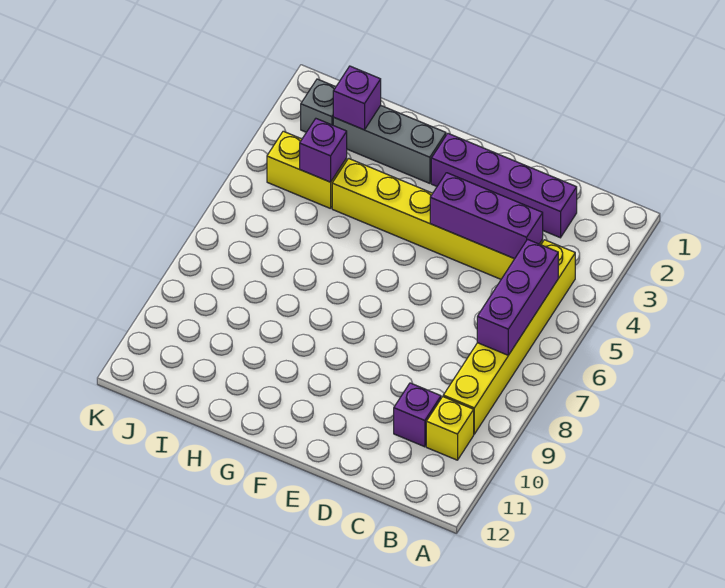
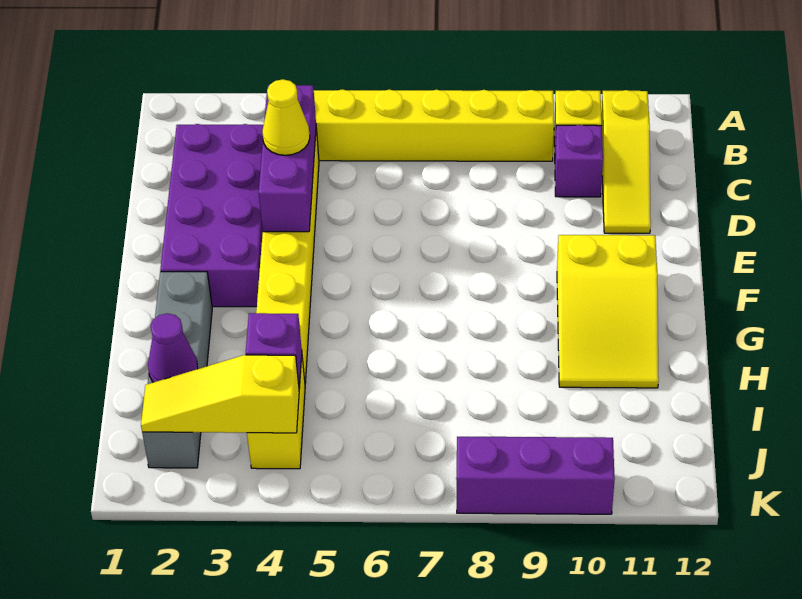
purple brick B5:B7 level 2 -> purple brick K8:K10 level 1
none -> yellow slope B11:D11 level 1 top B
purple brick C2:F2 level 1 -> purple brick C2:F3 level 1
none -> yellow cone D4 level 3
none -> yellow slope F10:H11 level 1 top F
purple brick I2 level 2 -> purple cone I2 level 2
none -> yellow slope J2:J4 level 2 top 4

